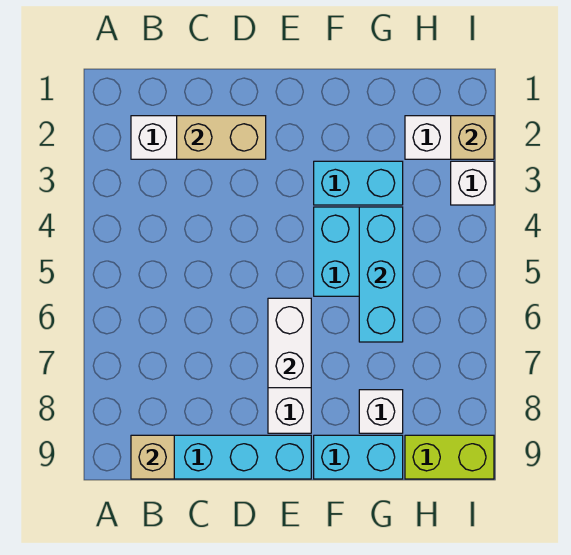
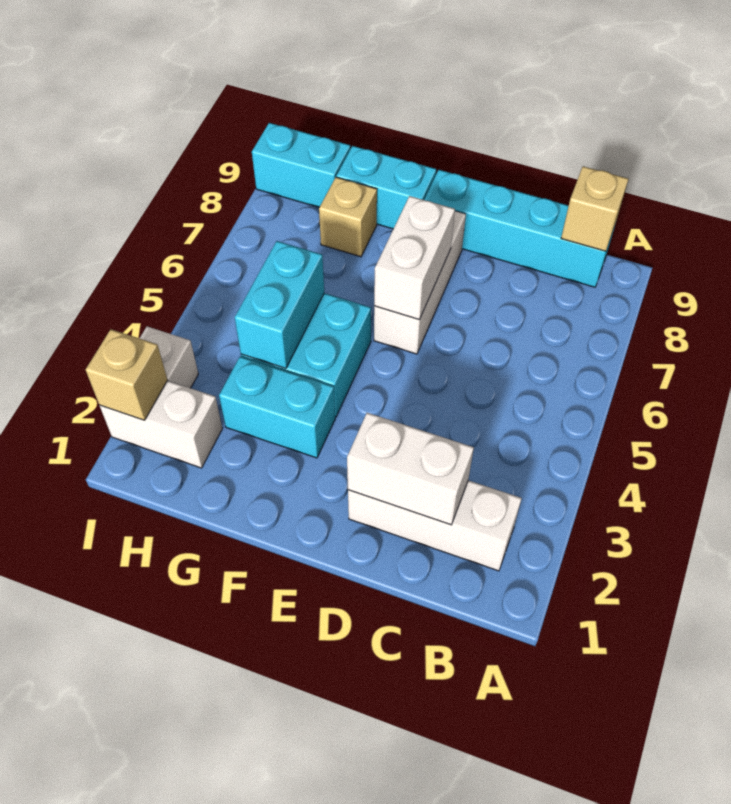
tan brick C2:D2 level 2 -> white brick C2:D2 level 2
cyan brick G4:G6 level 2 -> cyan brick G4:G5 level 2
white brick G8 level 1 -> tan brick G8 level 1
lime brick H9:I9 level 1 -> cyan brick H9:I9 level 1

